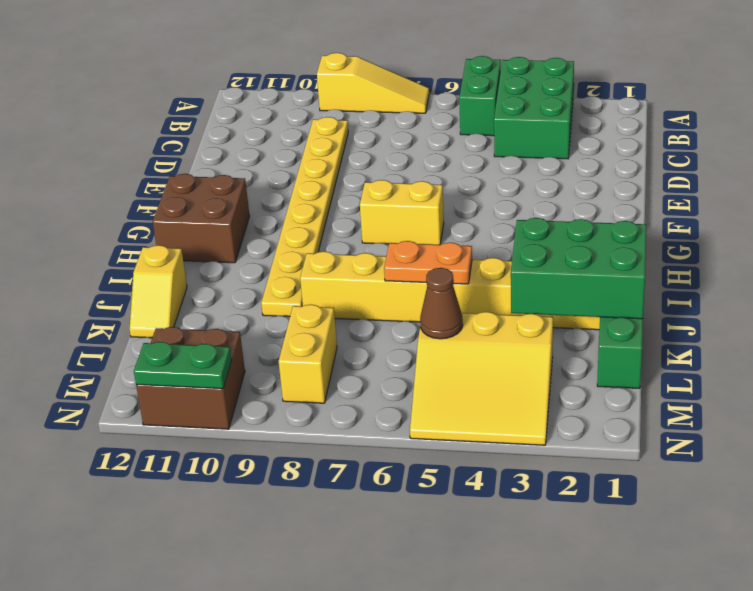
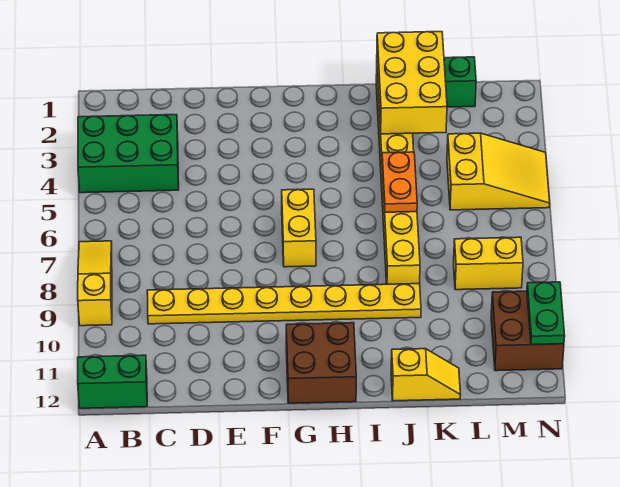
green brick A5:B5 level 1 -> green brick A12:B12 level 1
green brick J1:K3 level 2 -> yellow brick J1:K3 level 2
yellow slope L3:N5 level 1 top L -> yellow slope L4:N5 level 1 top L
brown cone L5 level 2 -> none

